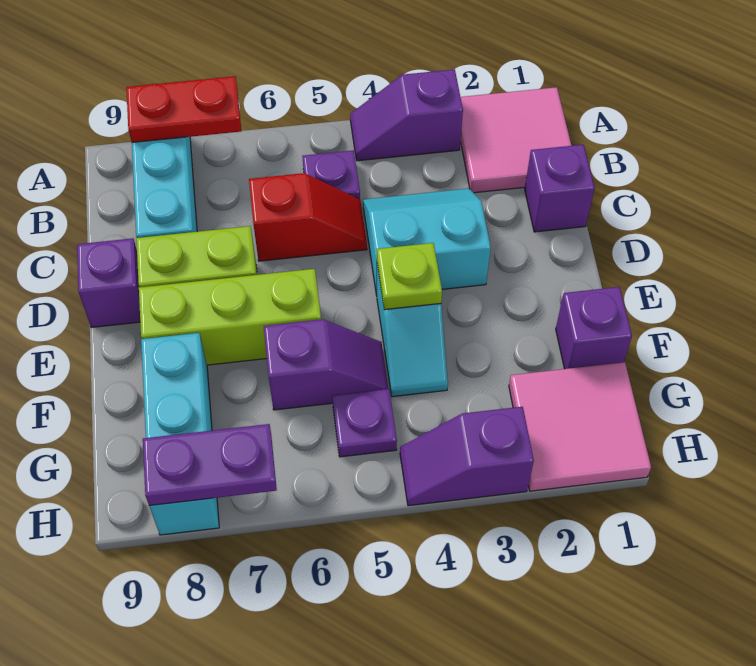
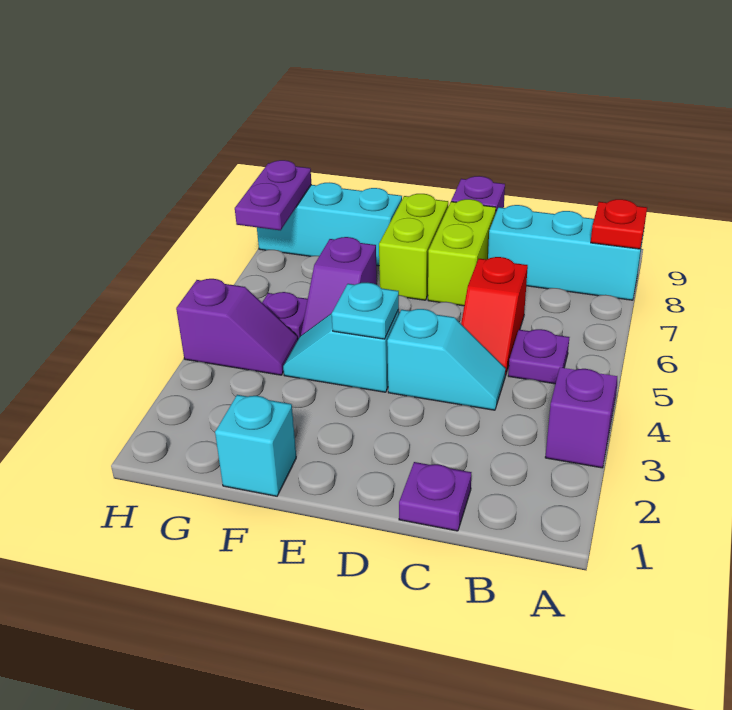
pink tile A1:B2 level 1 -> none
red plate A7:A8 level 2 -> red plate A8 level 2
purple brick C1 level 1 -> purple plate C1 level 1
cyan slope C3:D4 level 1 top D -> cyan slope C4:D4 level 1 top D
lime plate E4 level 2 -> cyan plate E4 level 2
lime brick E6:E8 level 1 -> lime brick E7:E8 level 1
purple brick F1 level 1 -> cyan brick F1 level 1
pink tile G1:H2 level 1 -> none
purple slope H3:H4 level 1 top 3 -> purple slope G4:H4 level 1 top H

